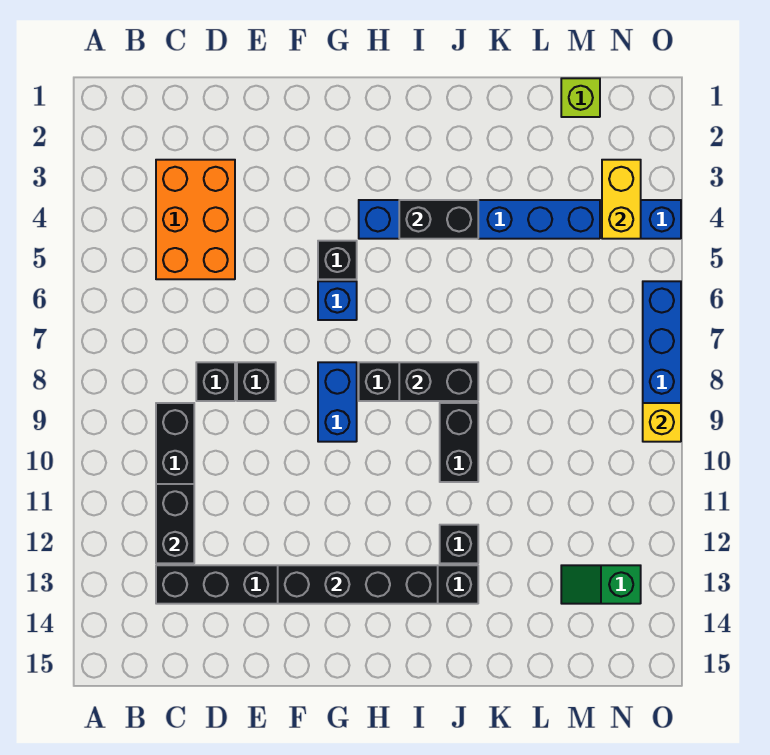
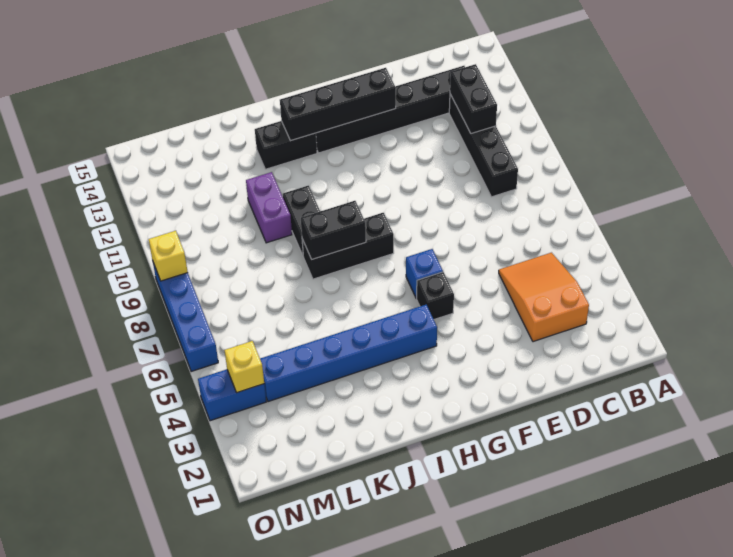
orange brick C3:D5 level 1 -> orange slope C3:D5 level 1 top 3
black brick D8 level 1 -> none
black brick E8 level 1 -> none
blue brick G8:G9 level 1 -> none
black brick I4:J4 level 2 -> none
black brick J12 level 1 -> none
none -> purple brick K10:K11 level 1
lime brick M1 level 1 -> none
green slope M13:N13 level 1 top N -> none
yellow brick N3:N4 level 2 -> yellow brick N4 level 2

